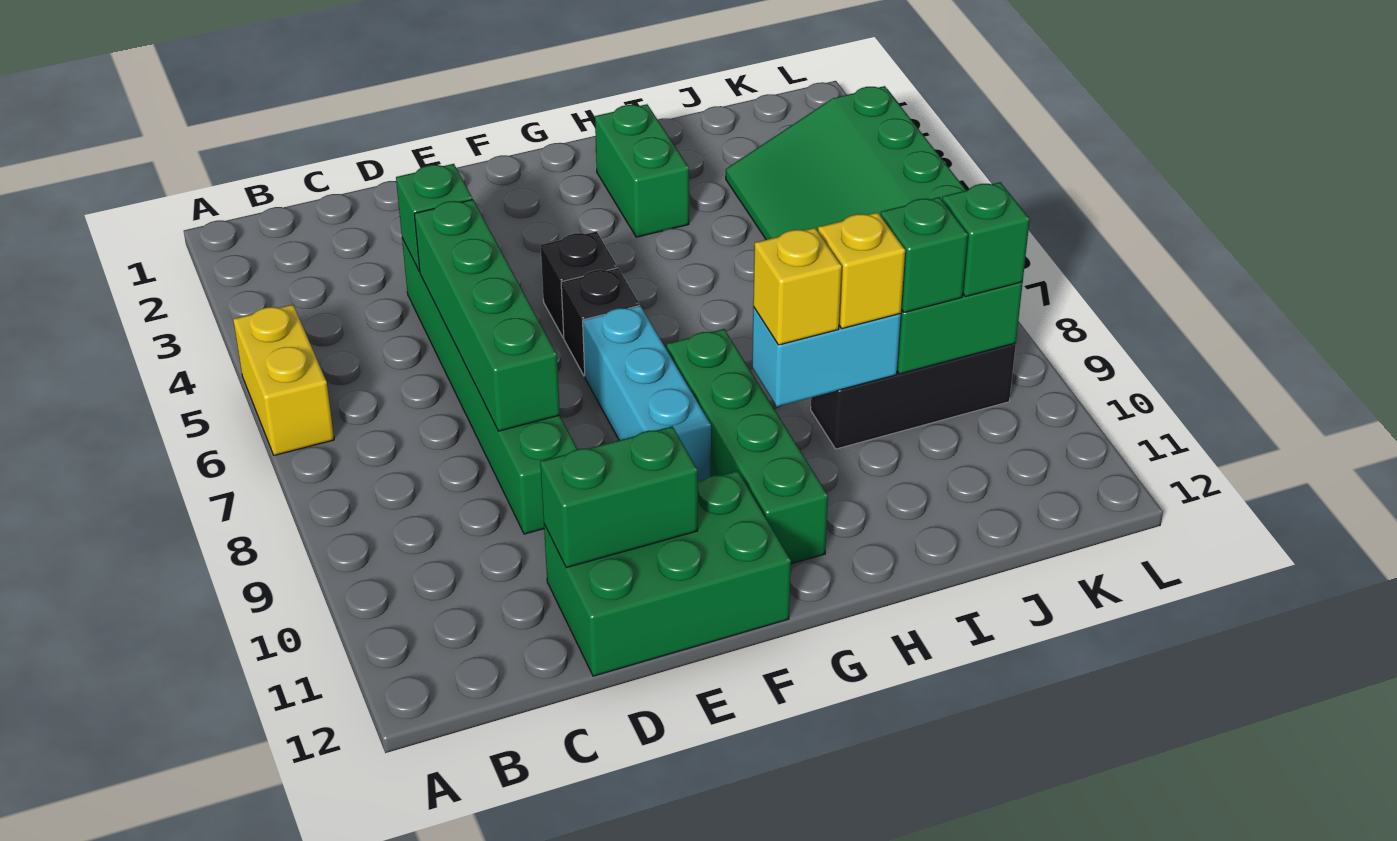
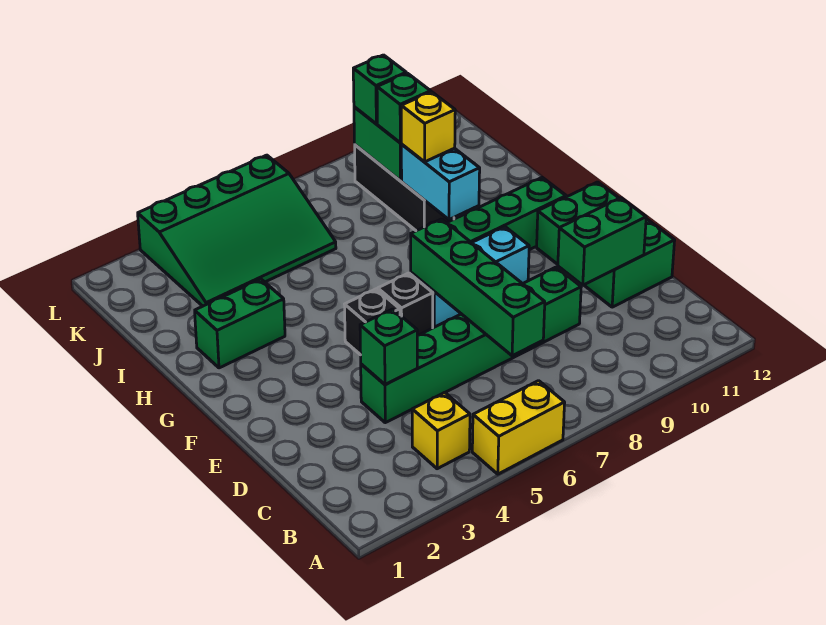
green brick D5:D8 level 2 -> green brick C7:F7 level 2
green brick D11:E11 level 2 -> green brick D10:D11 level 2
yellow brick H9 level 3 -> yellow brick B4 level 1

